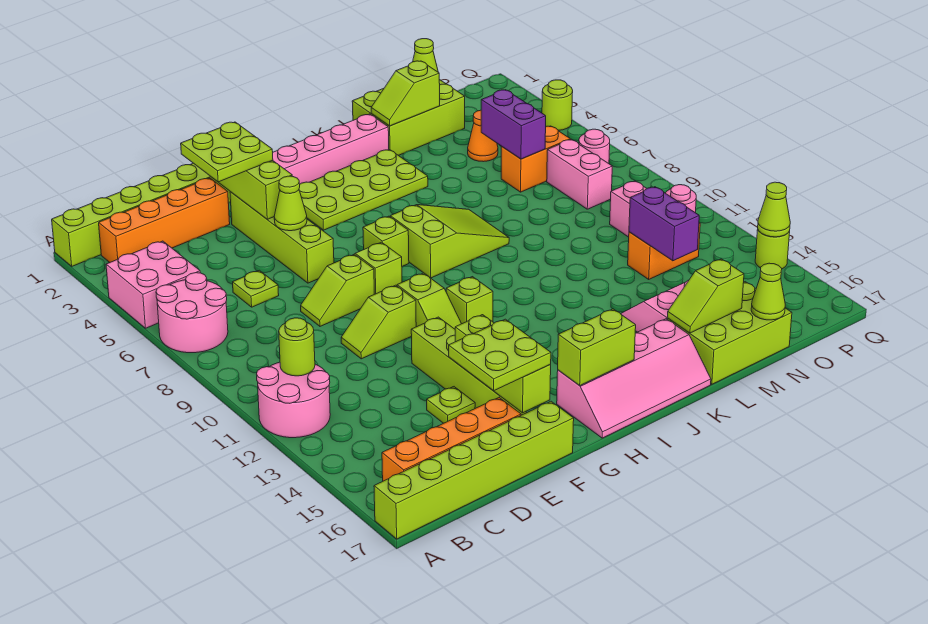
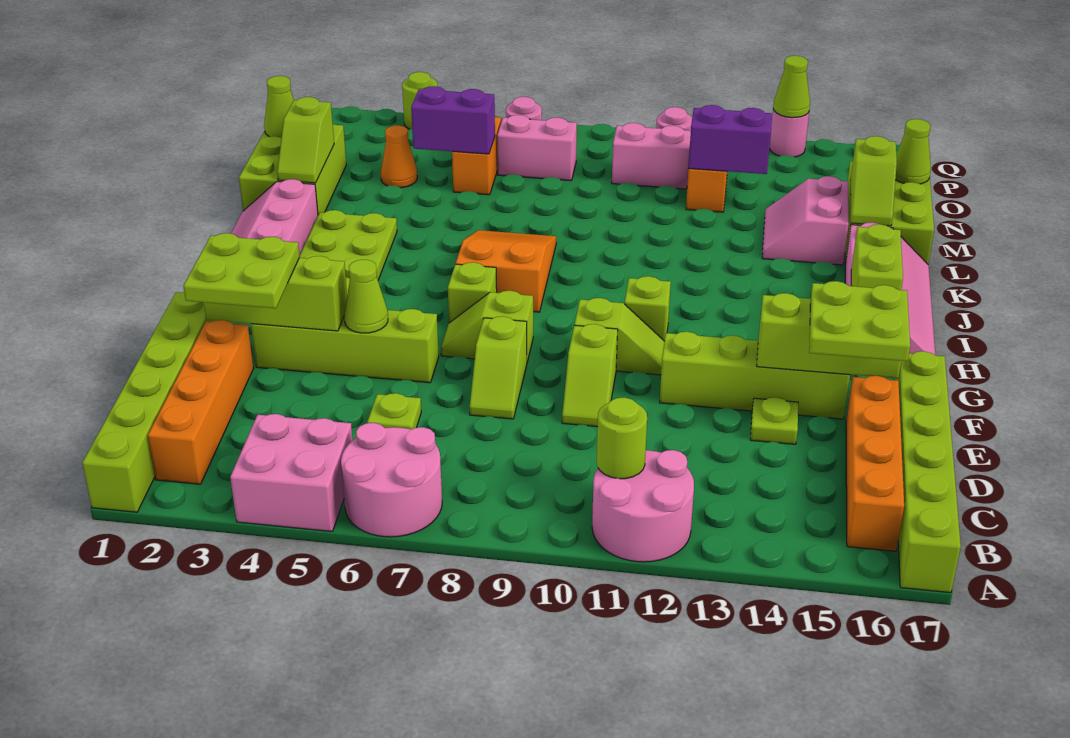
lime slope I7:K8 level 1 top I -> orange slope I7:K8 level 1 top I
lime round brick Q14 level 1 -> pink round brick Q14 level 1

